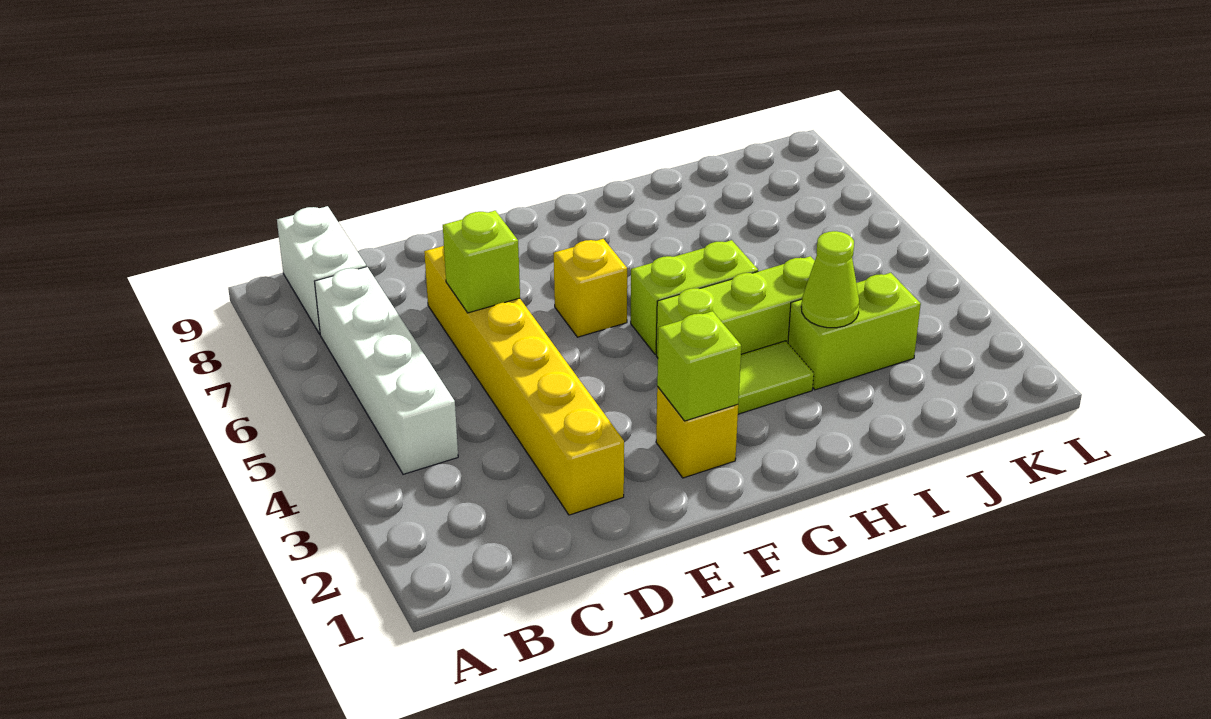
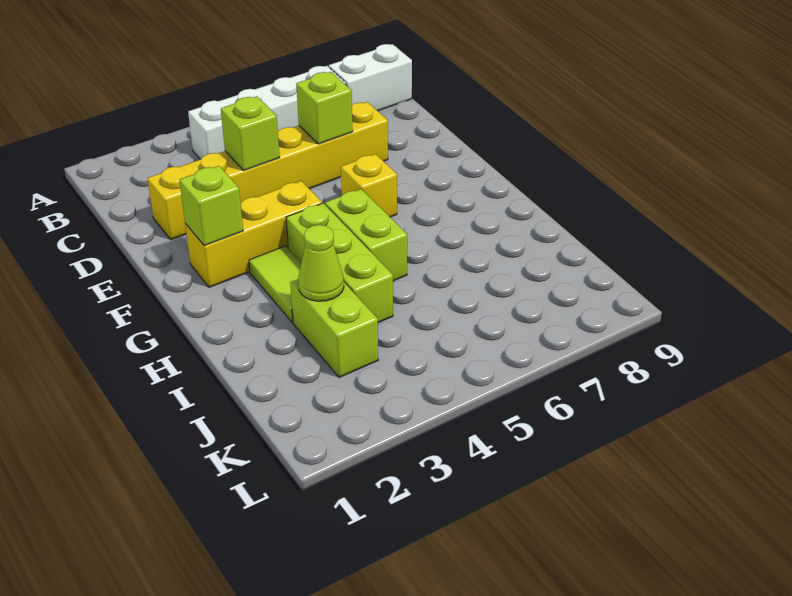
none -> lime brick D4 level 2
yellow brick F2 level 1 -> yellow brick F2:F4 level 1

